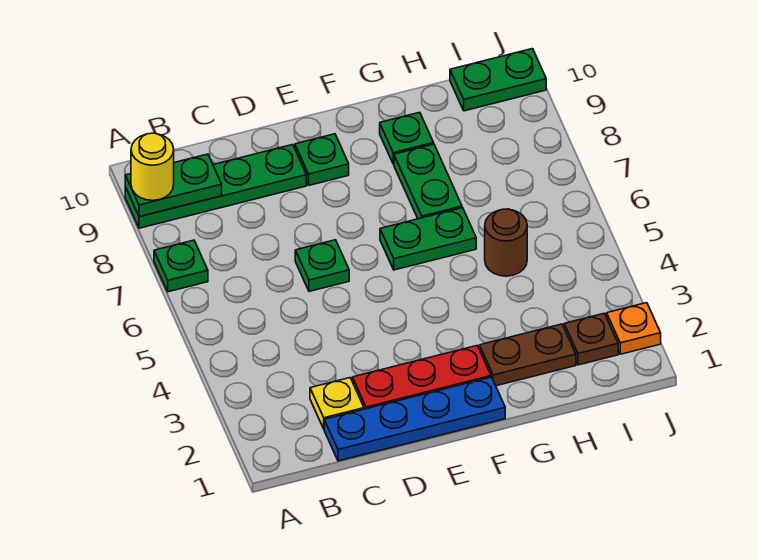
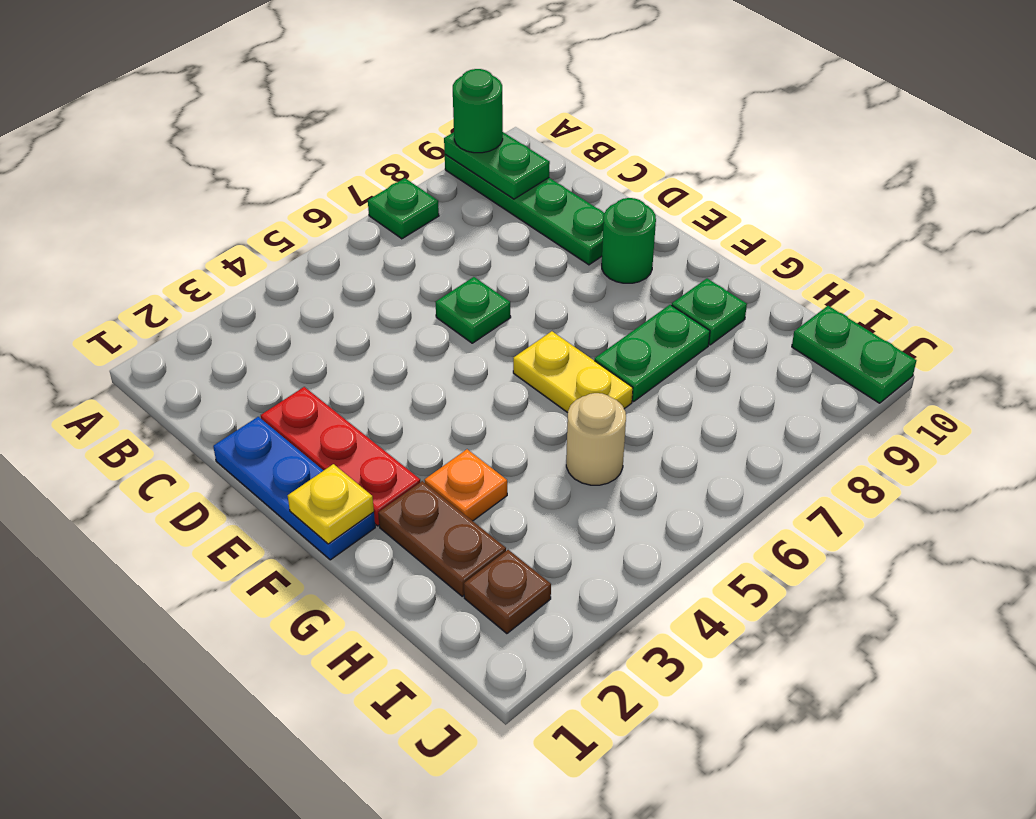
yellow round brick A9 level 3 -> green round brick A9 level 3
blue plate C1:F1 level 1 -> blue plate D1:F1 level 1
yellow plate C2 level 1 -> yellow plate F1 level 2
green plate E9 level 1 -> green round brick E9 level 1
green plate F6:G6 level 1 -> yellow plate F6:G6 level 1
brown round brick H5 level 1 -> tan round brick H5 level 1
orange plate J2 level 1 -> orange plate G3 level 1

